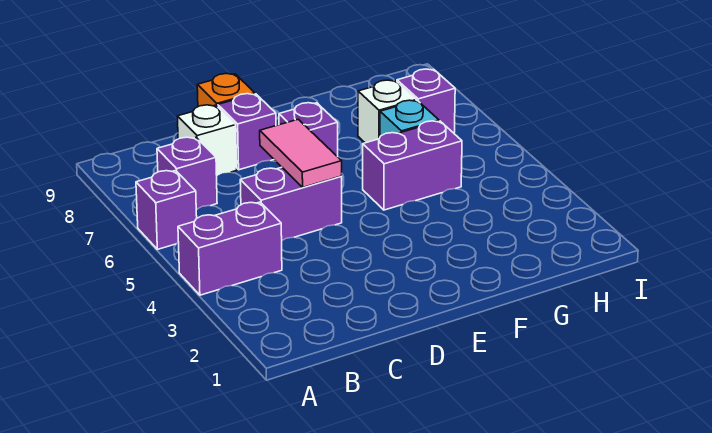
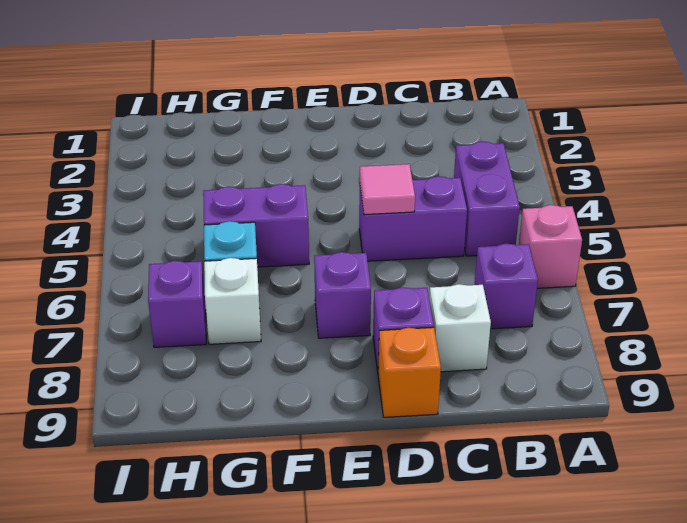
purple brick A4:B4 level 1 -> purple brick B4:B5 level 1
purple brick A6 level 1 -> pink brick A6 level 1
pink tile D5:D6 level 2 -> pink tile D5 level 2

